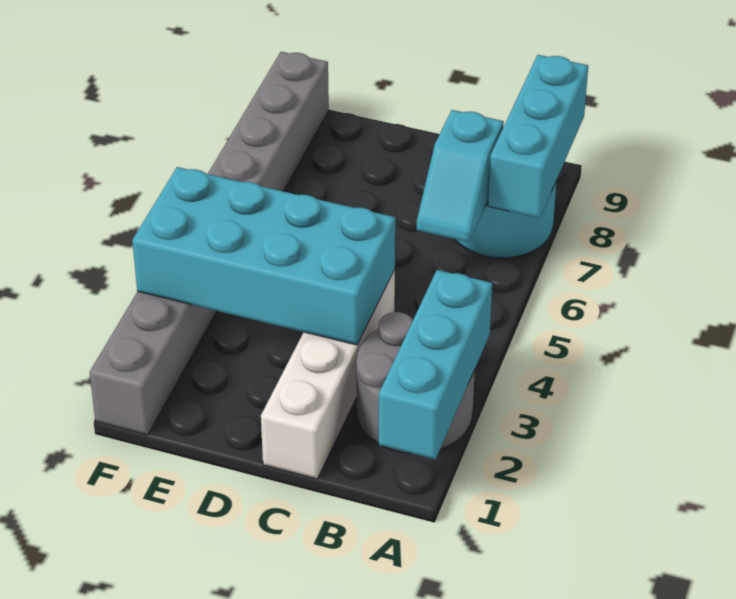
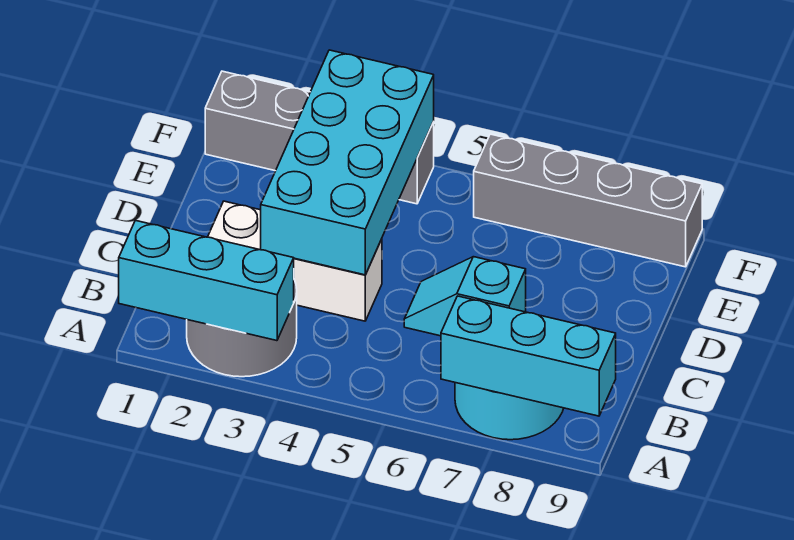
white brick C1:C4 level 1 -> white brick C2:C4 level 1

